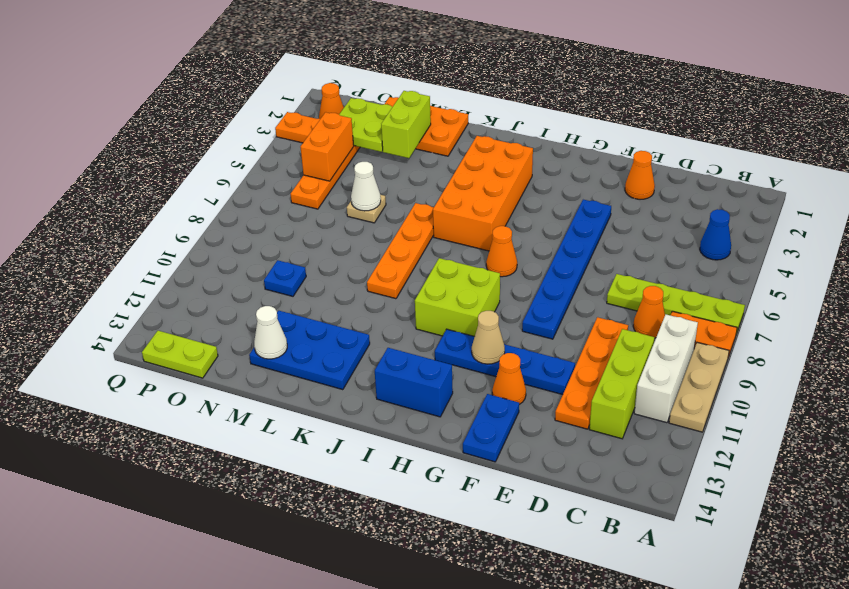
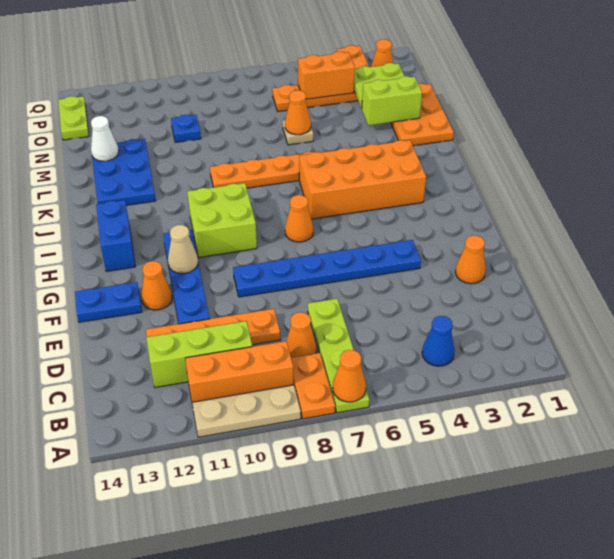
none -> orange cone A7 level 2
white brick B9:B11 level 1 -> orange brick B9:B11 level 1
white cone M6 level 2 -> orange cone M6 level 2

